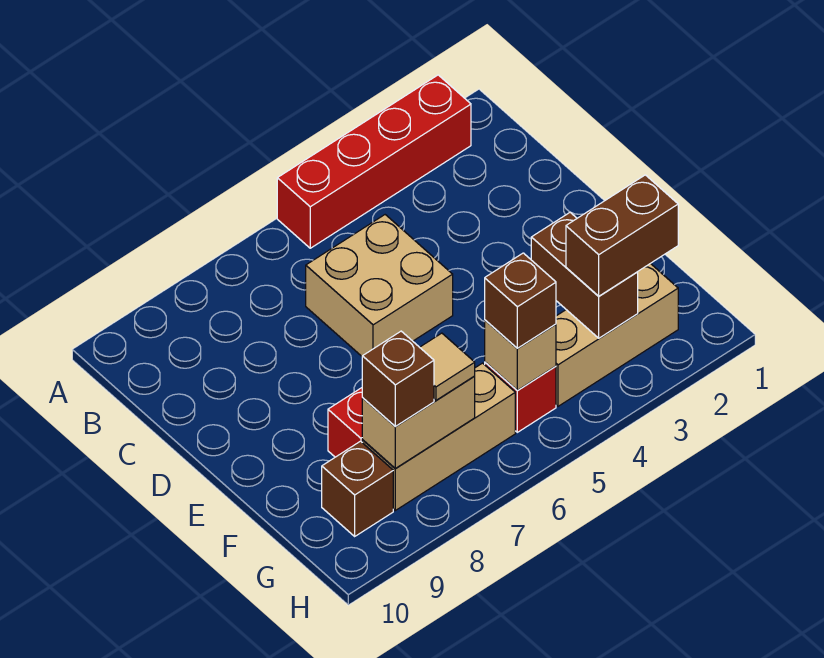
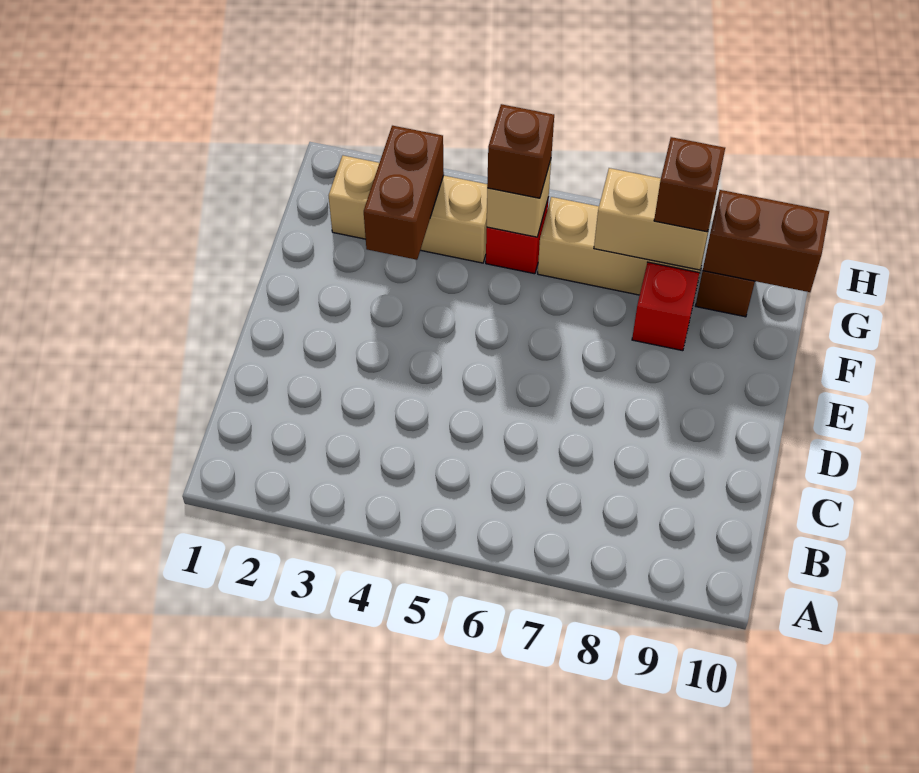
red brick A2:A5 level 1 -> none
tan brick C5:D6 level 1 -> none
brown brick G2:G3 level 3 -> brown brick G9:G10 level 2
tan tile G7 level 3 -> none

